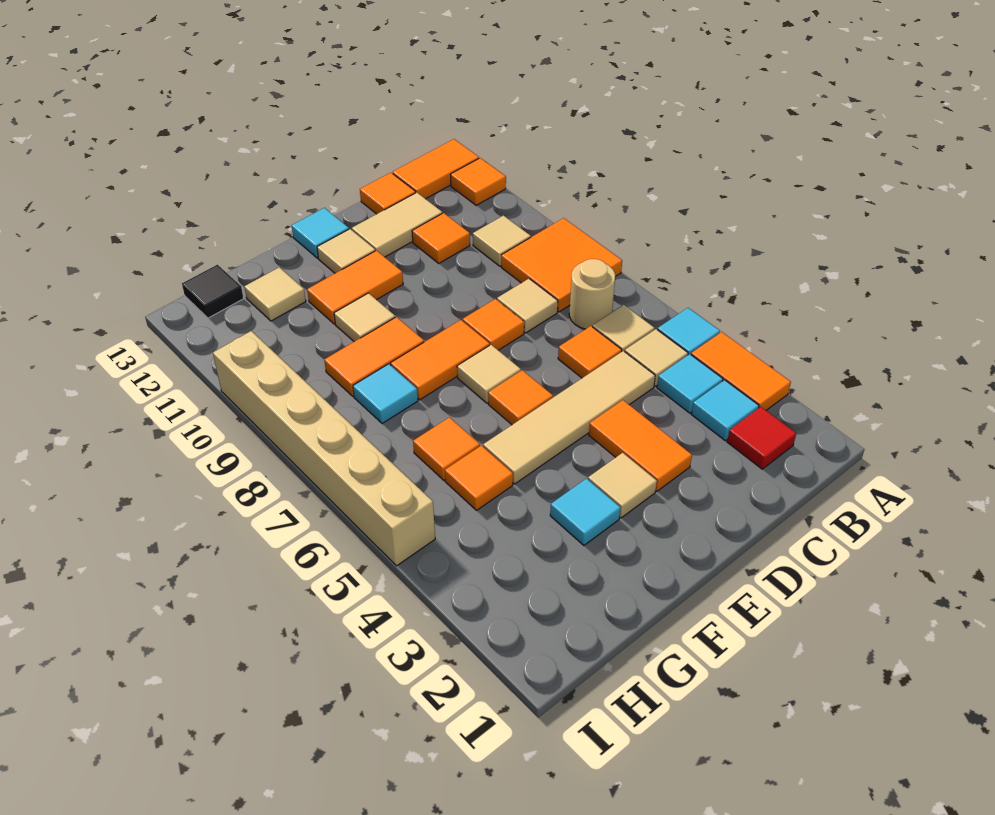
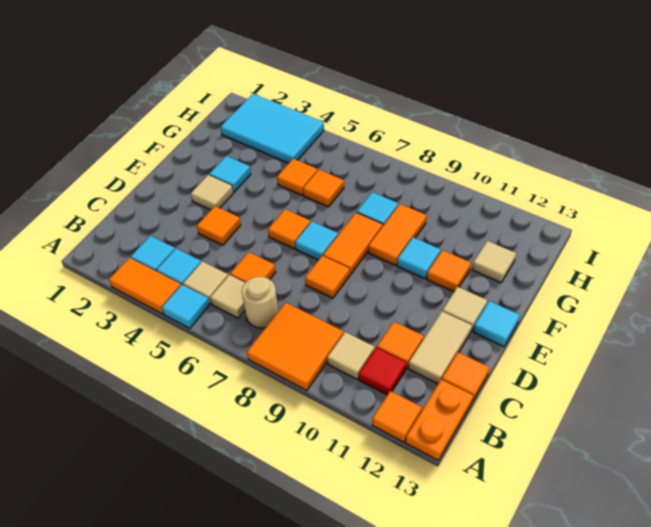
orange tile A13:B13 level 1 -> orange plate A13:B13 level 1
red tile B2 level 1 -> red tile B11 level 1
tan tile C5:F5 level 1 -> none
tan tile C8 level 1 -> none
orange tile D3:D4 level 1 -> orange tile D4 level 1
tan tile E7 level 1 -> cyan tile E7 level 1
orange tile E11:F11 level 1 -> orange tile F11 level 1
tan tile F10 level 1 -> cyan tile F10 level 1
none -> cyan tile H2:I4 level 1
black tile H13 level 1 -> none
tan brick I5:I10 level 1 -> none

